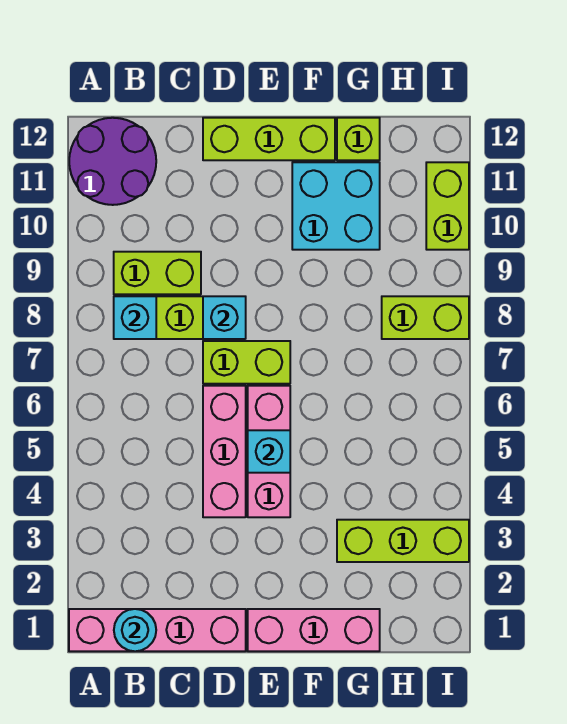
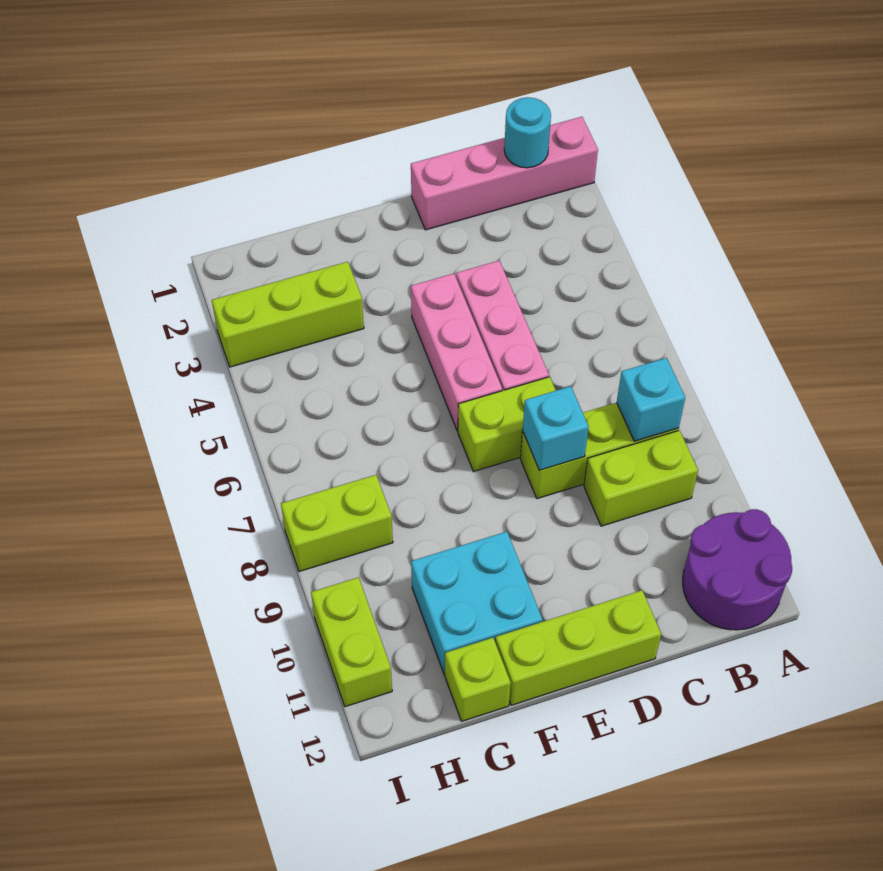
pink brick E1:G1 level 1 -> none
cyan brick E5 level 2 -> none

